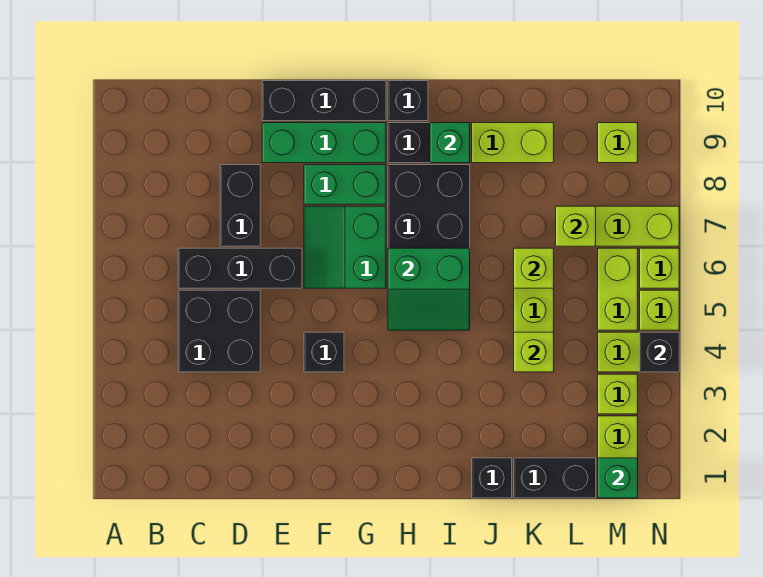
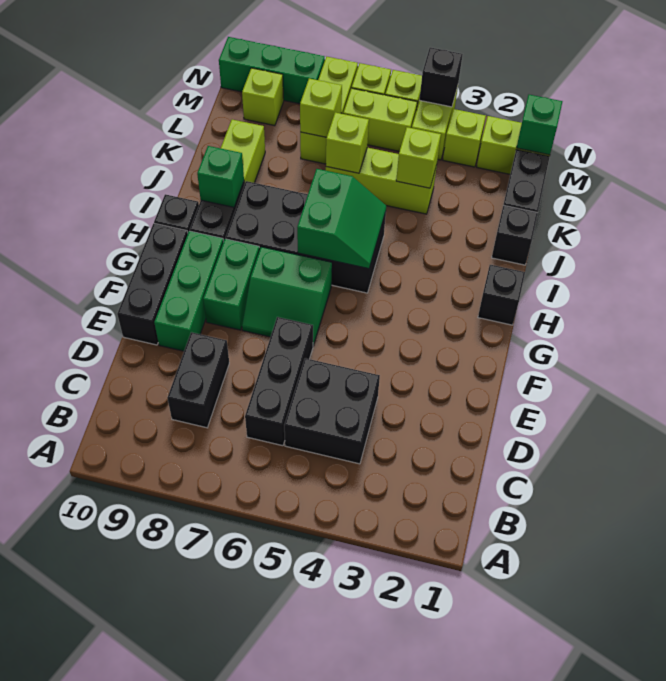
black brick D7:D8 level 1 -> black brick C8:D8 level 1
black brick F4 level 1 -> black brick H1 level 1
none -> green brick N8:N10 level 1

